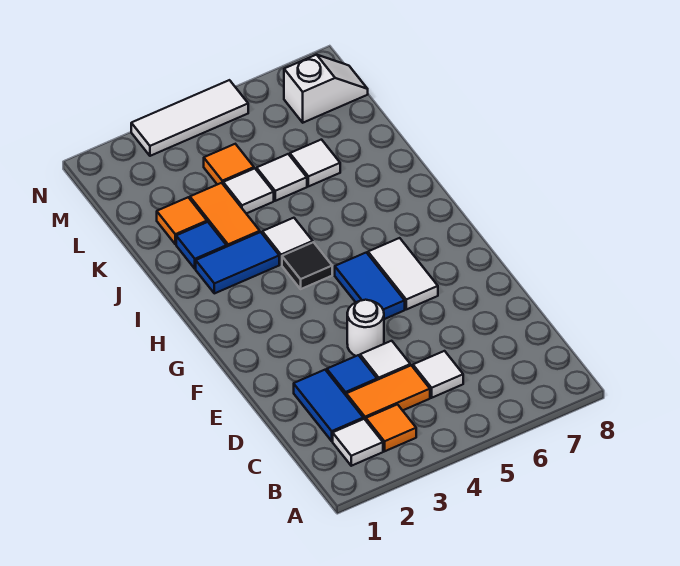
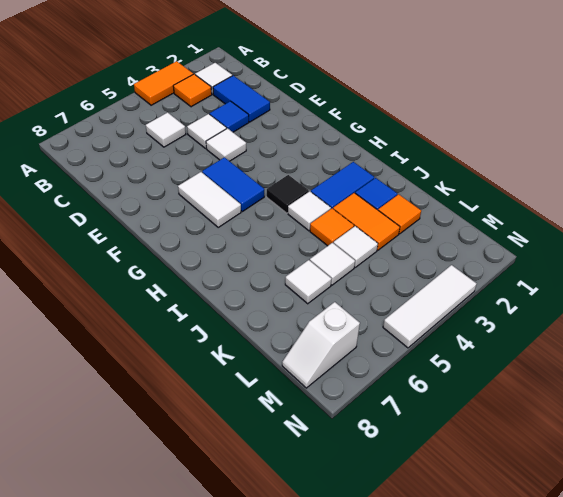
orange tile C3:C4 level 1 -> orange tile A3:A4 level 1
white round brick E4 level 1 -> white tile E4 level 1
orange tile L4 level 1 -> orange tile J4 level 1

